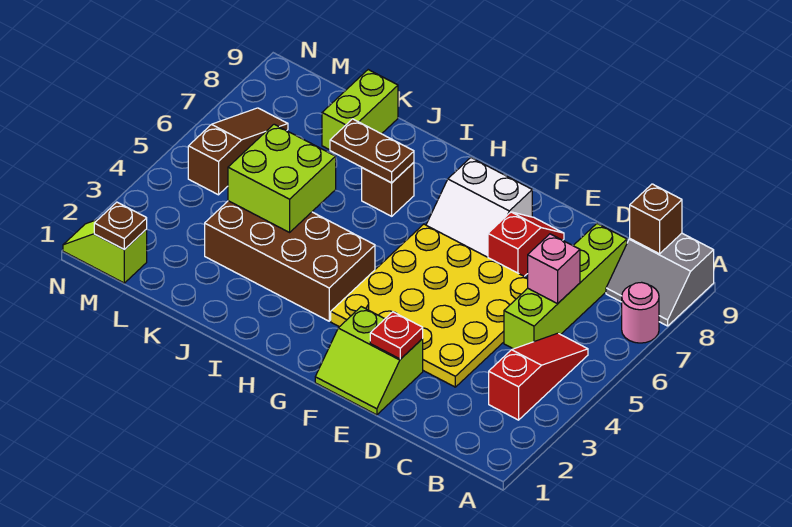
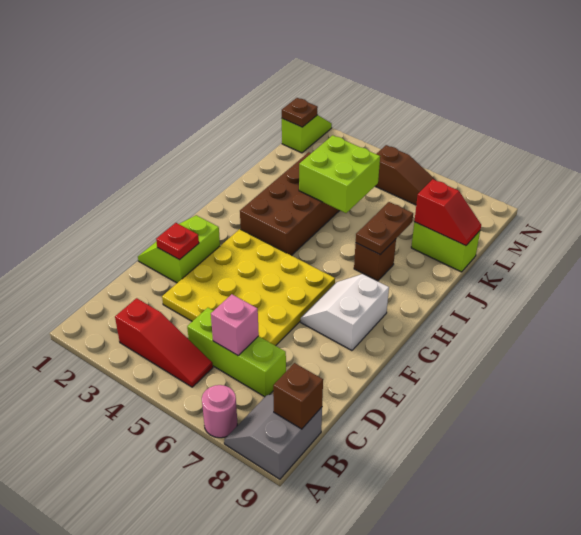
lime brick C5:C8 level 1 -> lime brick C5:C7 level 1
red slope E7:E8 level 1 top 7 -> red slope K8:K9 level 2 top 8

